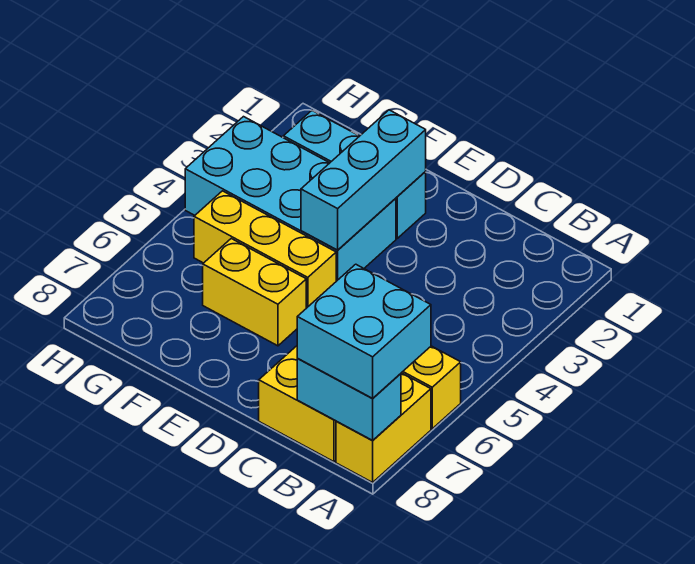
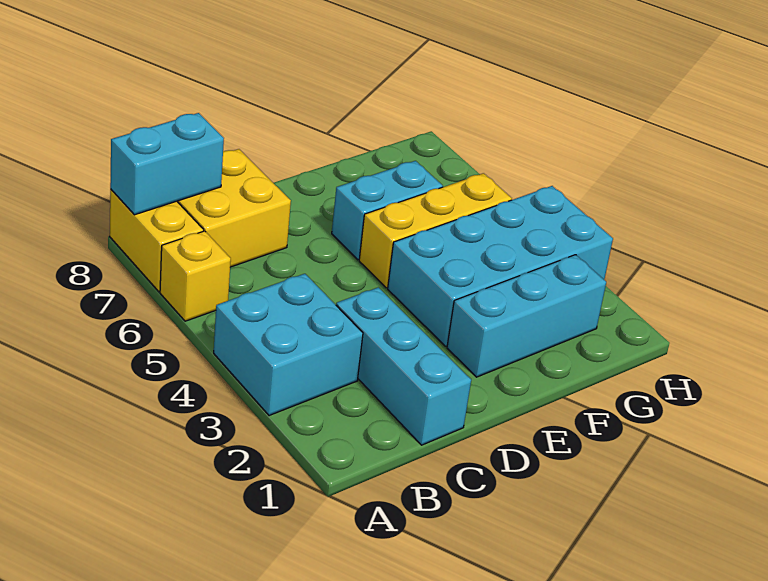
cyan brick A7:B8 level 3 -> cyan brick A3:B4 level 1
cyan brick E2:E4 level 2 -> cyan brick C1:C3 level 1
yellow brick E6:F6 level 1 -> cyan brick E6:F6 level 1

